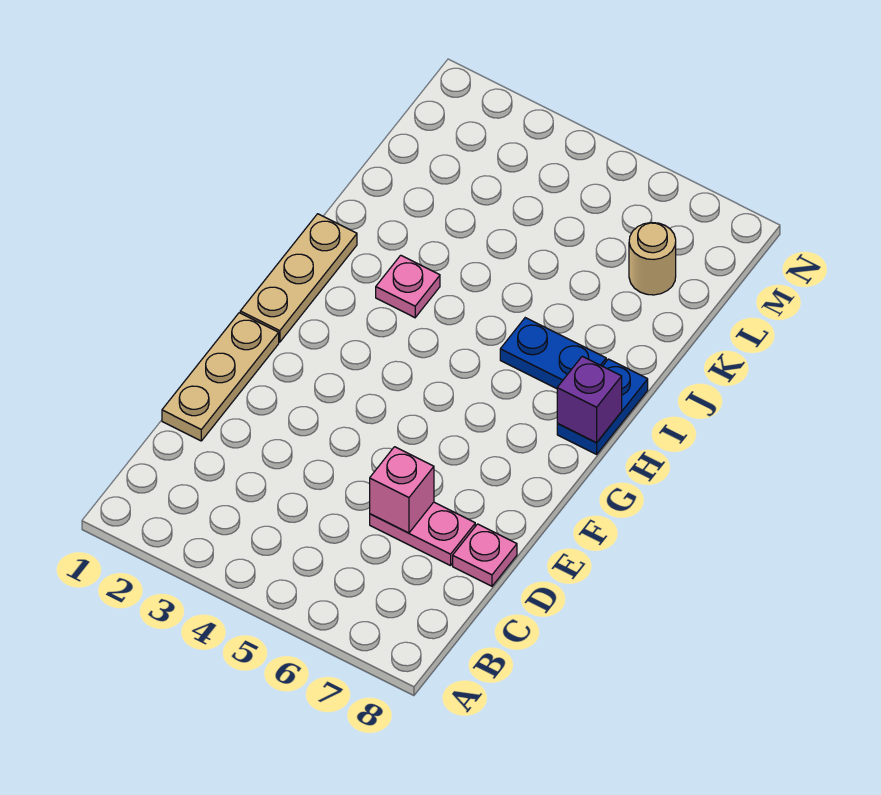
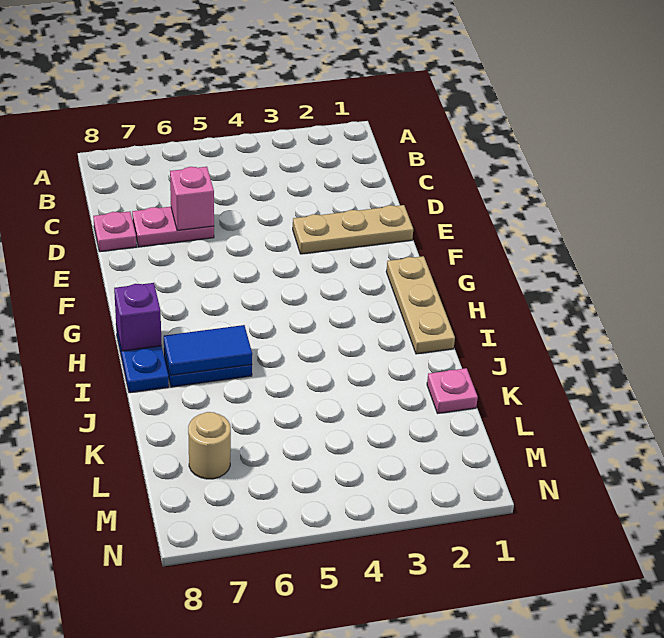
tan plate D1:F1 level 1 -> tan plate E1:E3 level 1
pink plate I3 level 1 -> pink plate K1 level 1
none -> blue tile I6:I7 level 2

